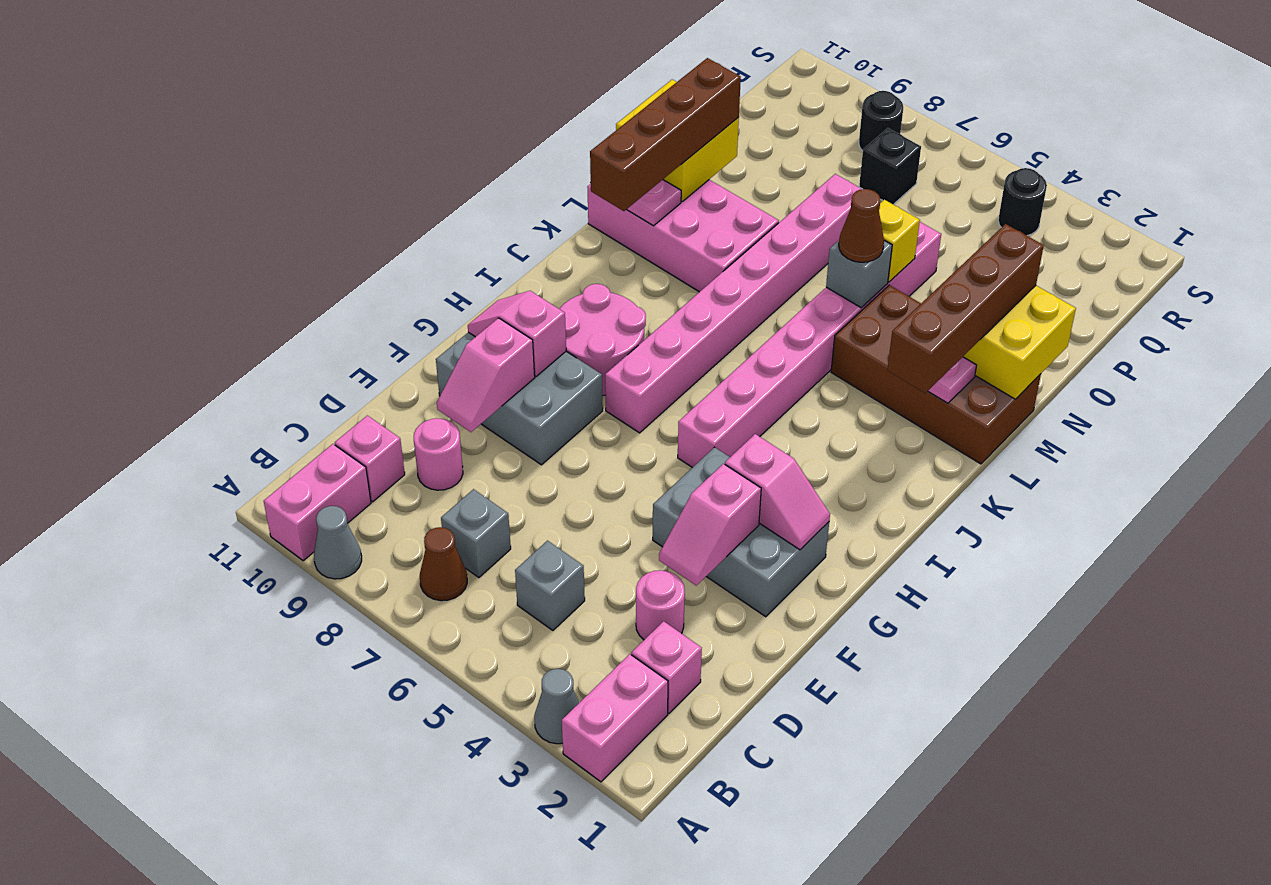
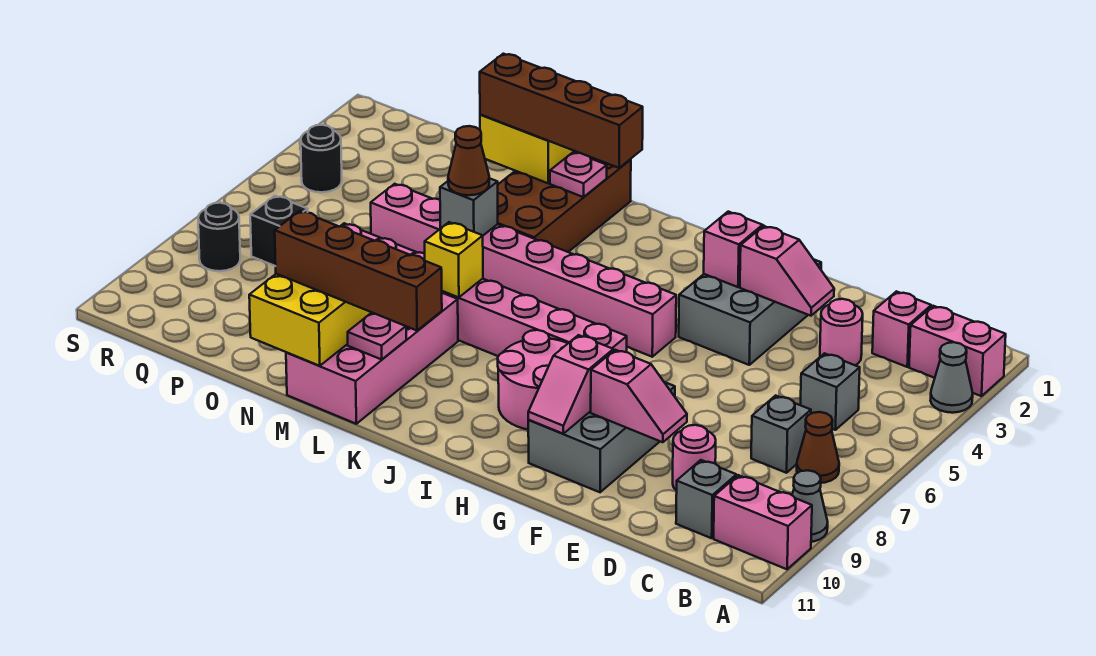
pink brick C10 level 1 -> grey brick C10 level 1
yellow brick N5 level 2 -> yellow brick L7 level 2

